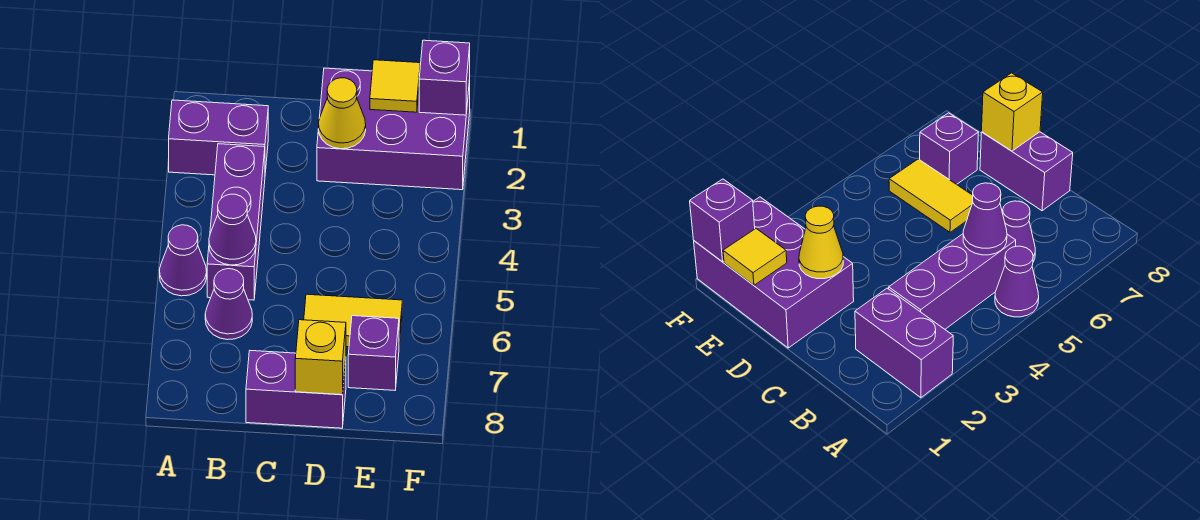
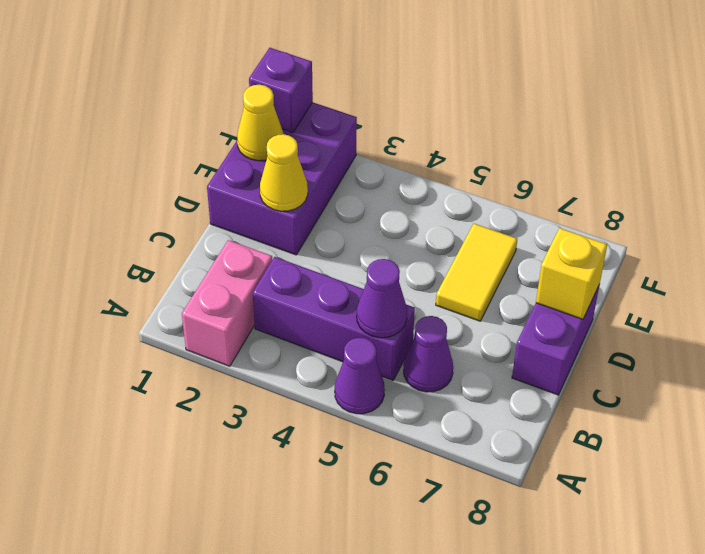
purple brick A2:B2 level 1 -> pink brick A2:B2 level 1
yellow tile E1 level 2 -> yellow cone E1 level 2
purple brick E7 level 1 -> none

